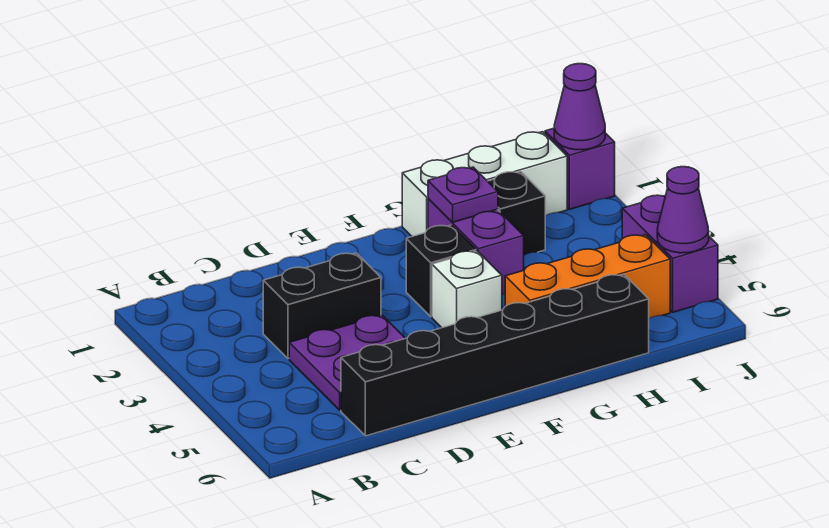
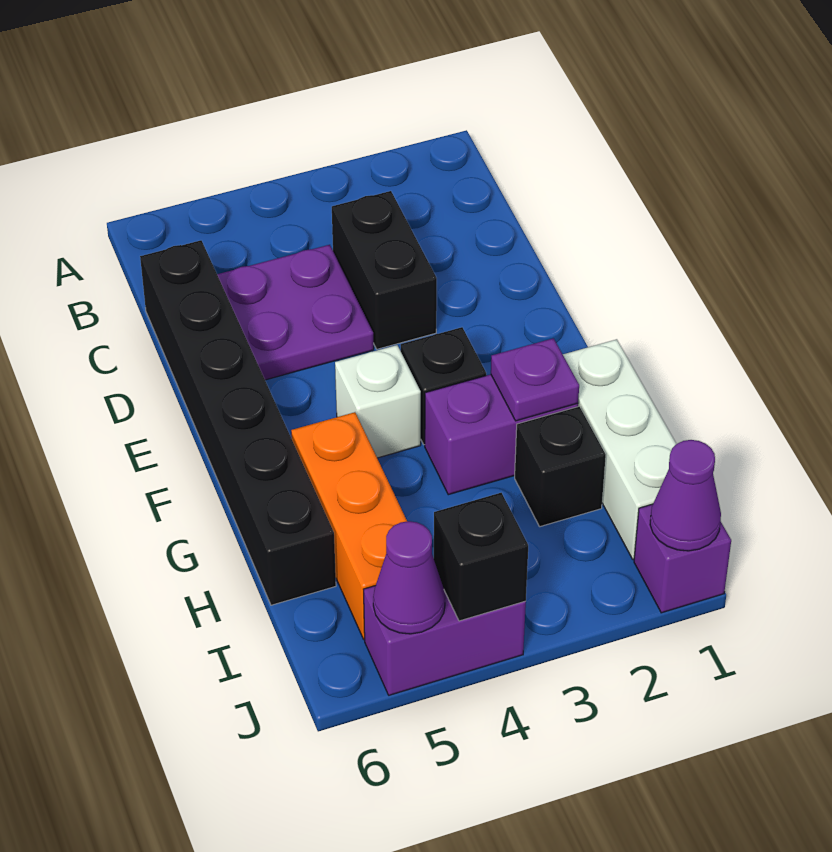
none -> black brick J4 level 2

